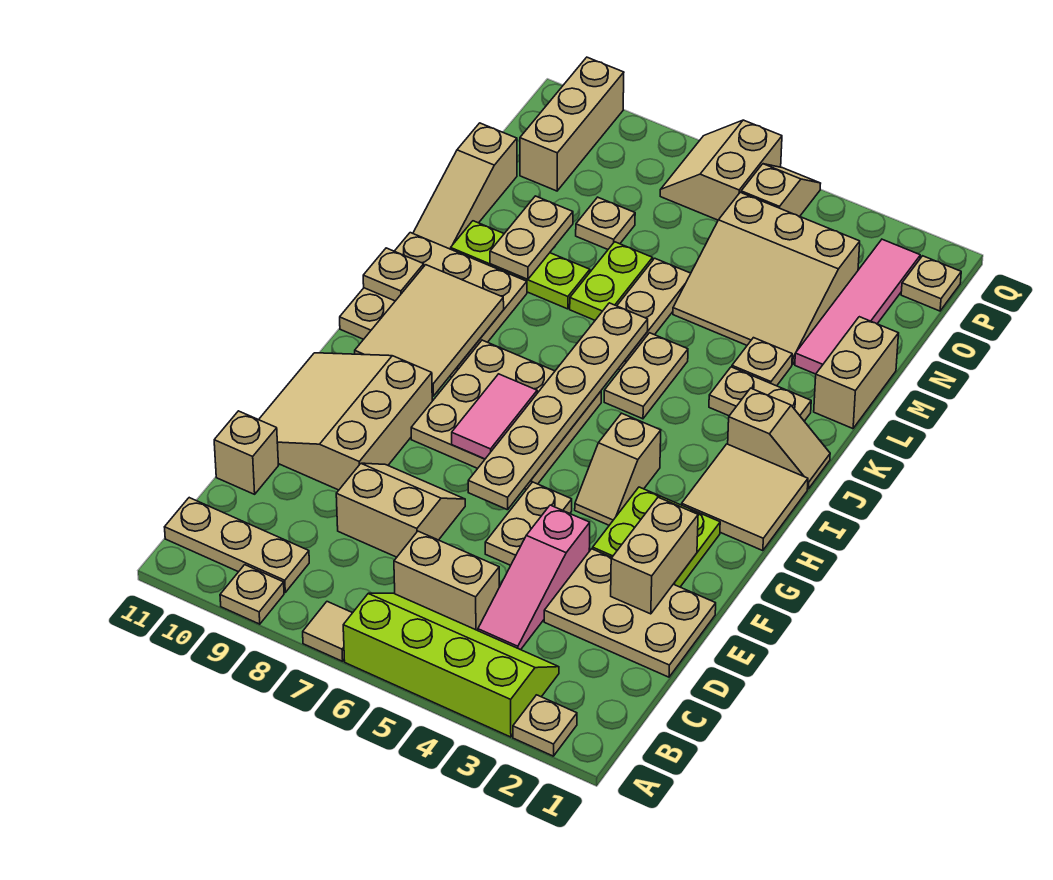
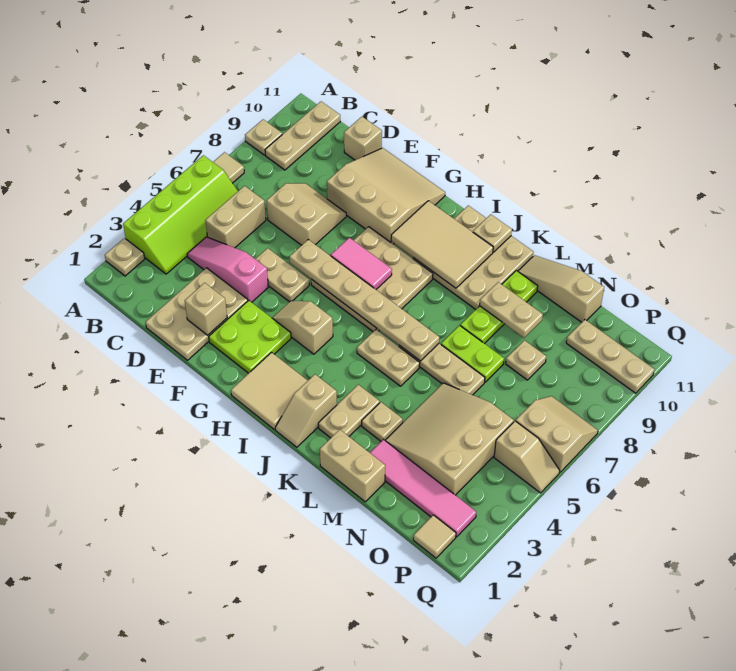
tan slope D7:E8 level 1 top D -> tan slope D7:E8 level 1 top 7
tan brick E2:F2 level 2 -> tan brick E2 level 2
tan brick O10:Q10 level 1 -> tan plate O10:Q10 level 1
tan plate P1 level 1 -> tan tile P1 level 1

